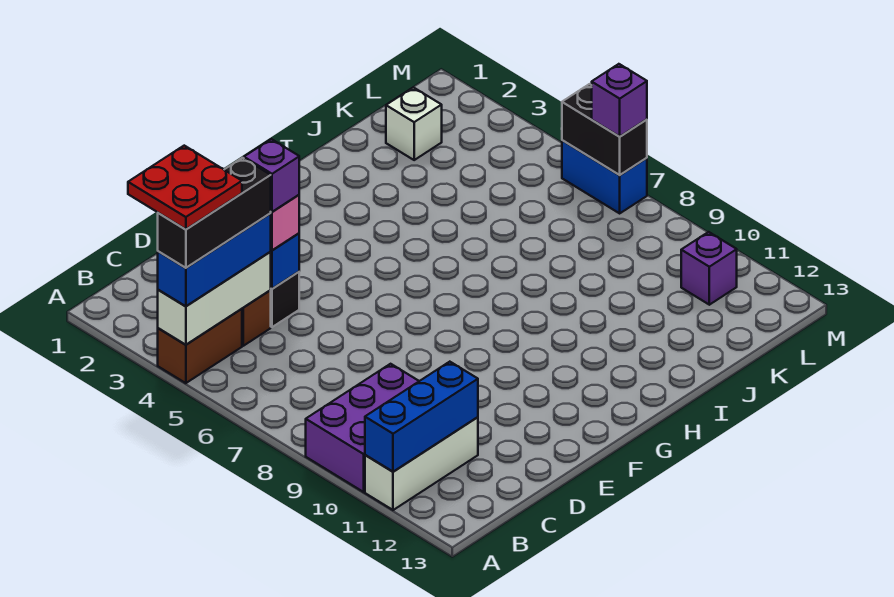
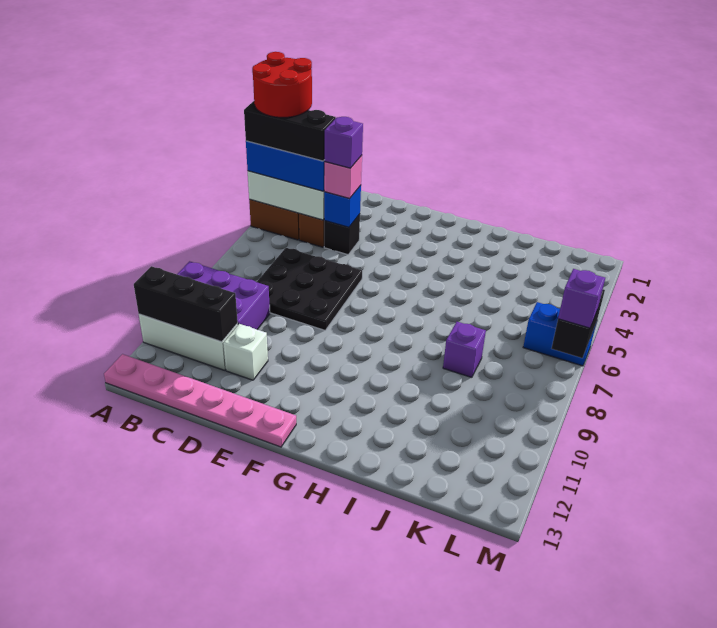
red plate A3:B4 level 5 -> red round brick A3:B4 level 5
blue brick A11:C11 level 2 -> black brick A11:C11 level 2
none -> pink plate A13:F13 level 1
none -> black plate C6:E8 level 1
white brick K2 level 1 -> white brick D11 level 1
purple brick L11 level 1 -> purple brick J8 level 1
blue brick M6:M7 level 1 -> blue brick L6:M6 level 1

